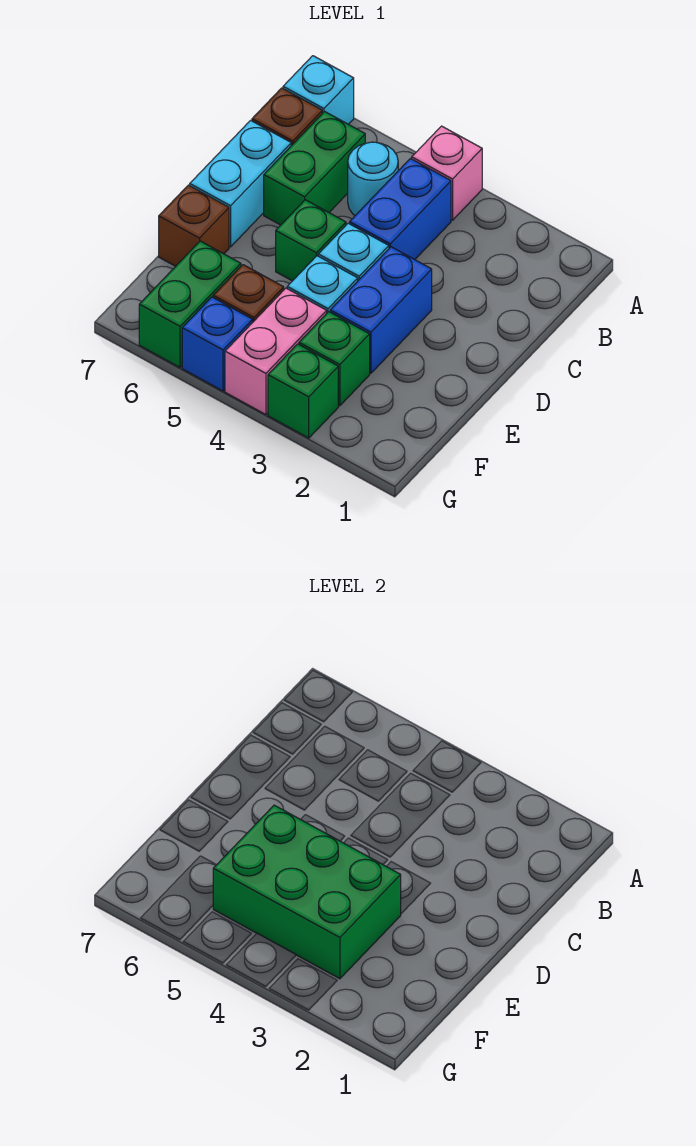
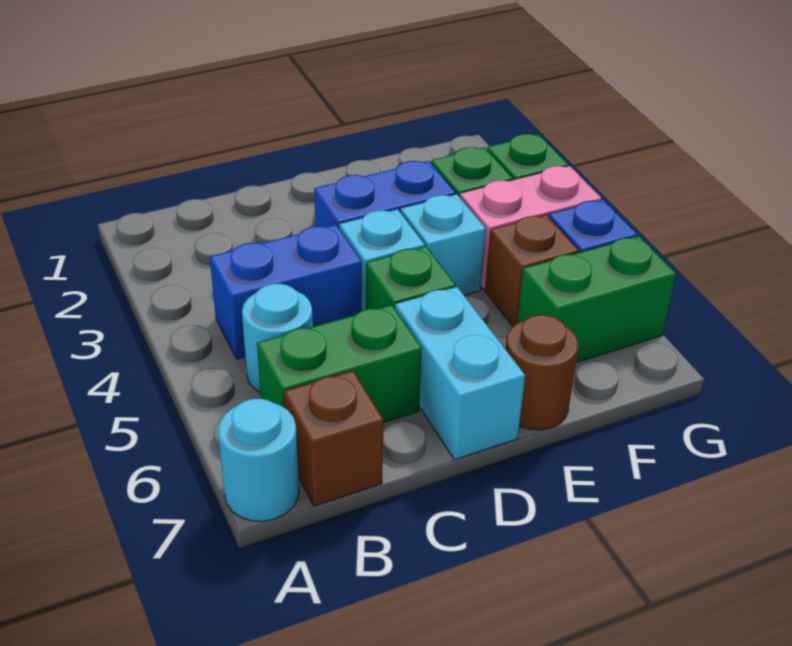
pink brick A4 level 1 -> none
cyan brick A7 level 1 -> cyan round brick A7 level 1
cyan brick C7:D7 level 1 -> cyan brick D6:D7 level 1
green brick E3:F5 level 2 -> none
brown brick E7 level 1 -> brown round brick E7 level 1

